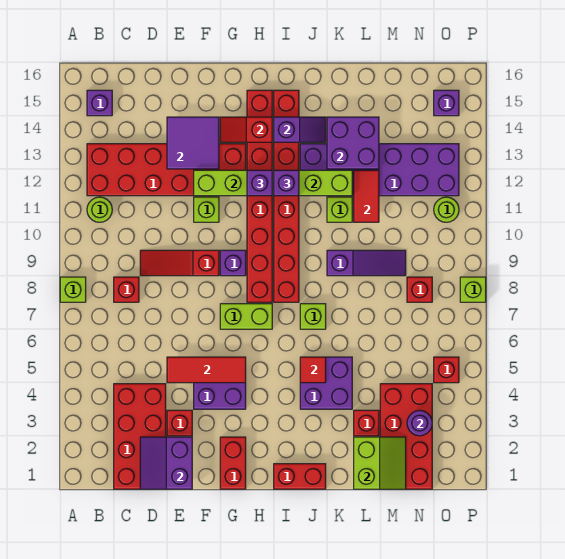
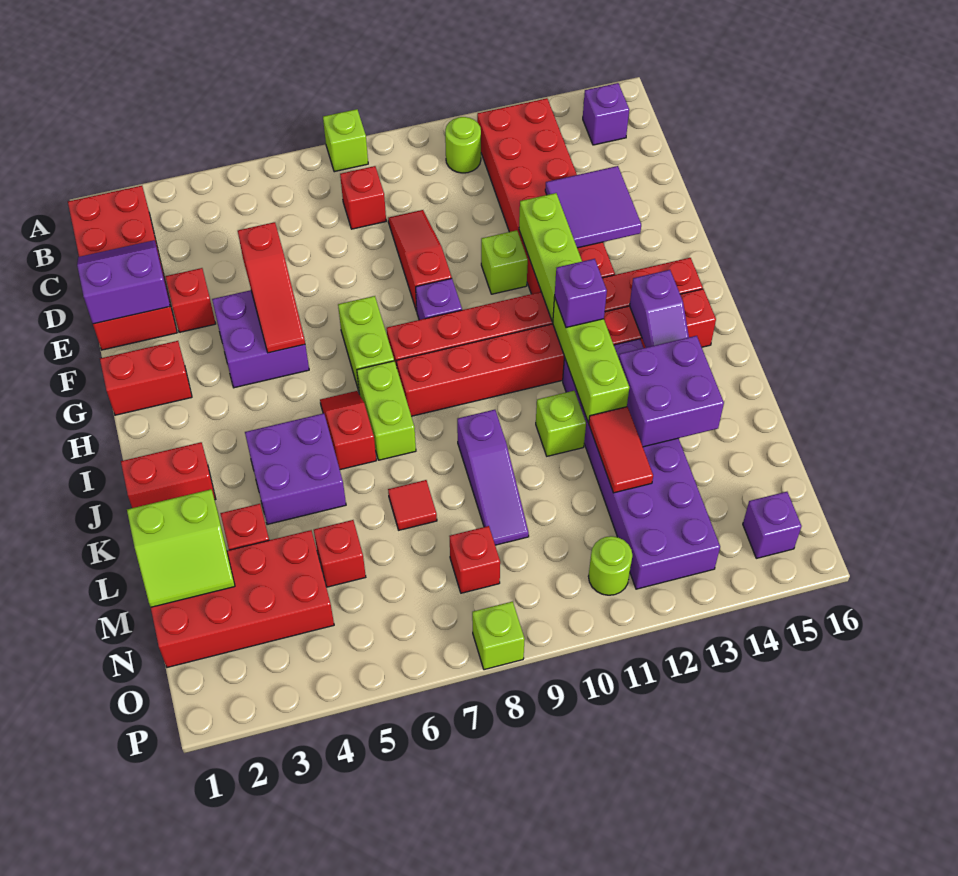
red brick C1:D4 level 1 -> red brick B1:E2 level 1
red tile E5:G5 level 2 -> red slope E5:G5 level 2 top E
red slope G14:H14 level 2 top H -> red slope I6:J6 level 1 top J
purple brick H12 level 3 -> none
red brick I1:J1 level 1 -> red brick J1:J2 level 1
red tile J5 level 2 -> red tile L7 level 1
lime brick J7 level 1 -> lime brick I7:J7 level 1
red tile L11:L12 level 2 -> red tile L12:M12 level 2
purple round brick N3 level 2 -> none
red brick O5 level 1 -> red brick M5 level 1

